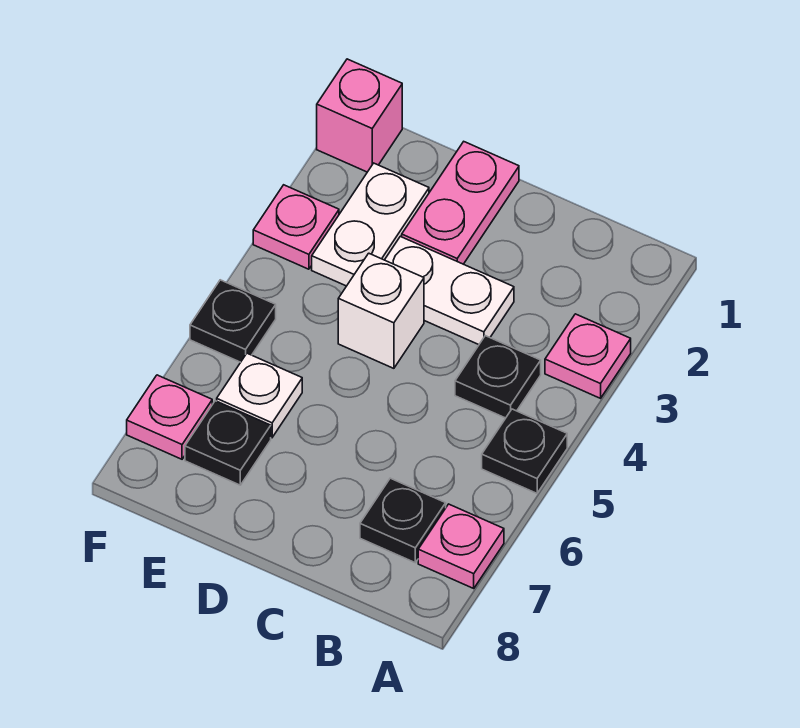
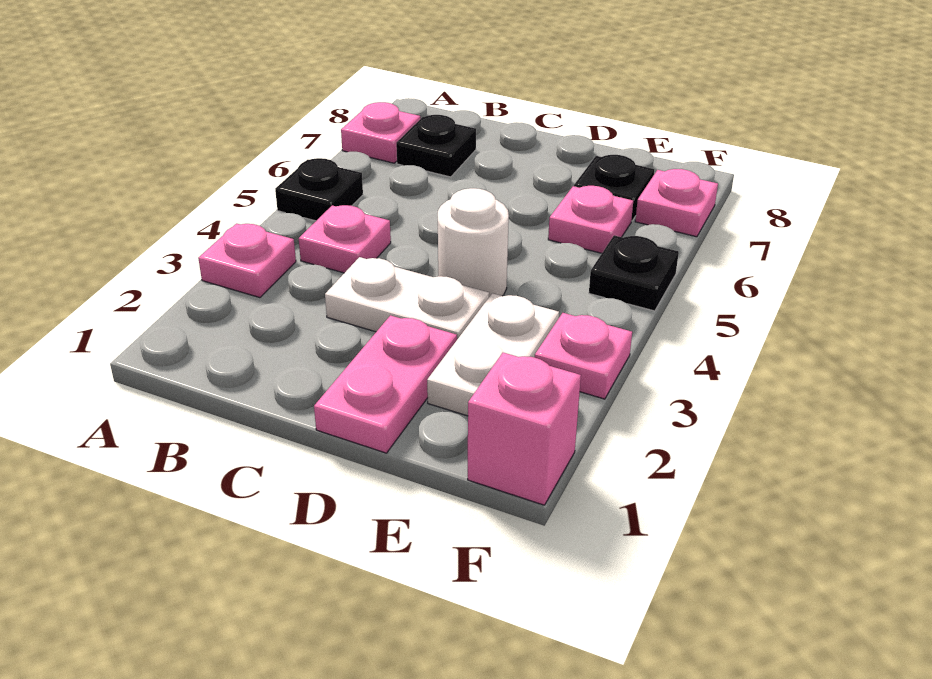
black plate B4 level 1 -> pink plate B4 level 1
white brick D4 level 1 -> white round brick D4 level 1
white plate E6 level 1 -> pink plate E6 level 1

